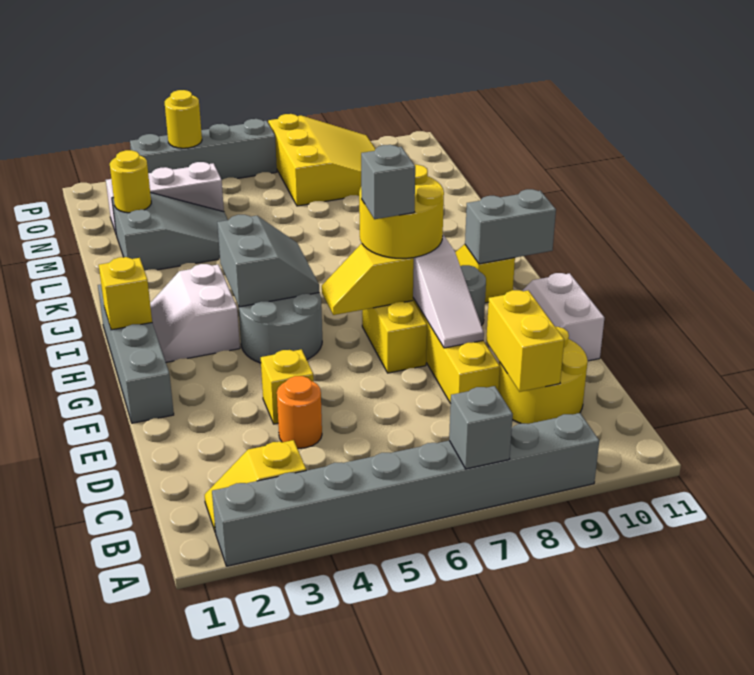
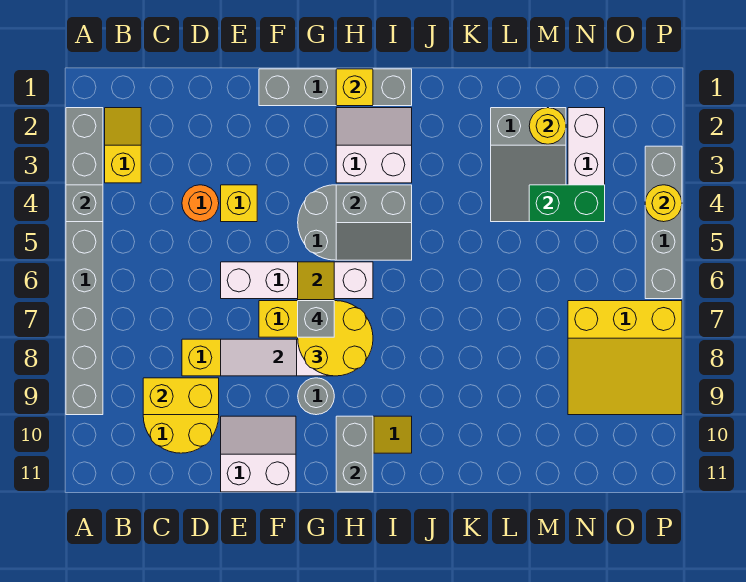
grey brick A7 level 2 -> grey brick A4 level 2
none -> white brick E6:H6 level 1
none -> green brick M4:N4 level 2

